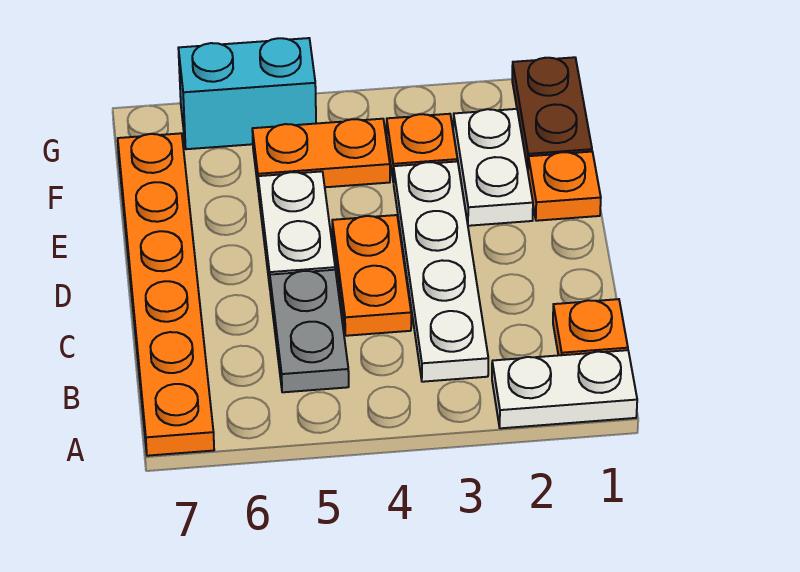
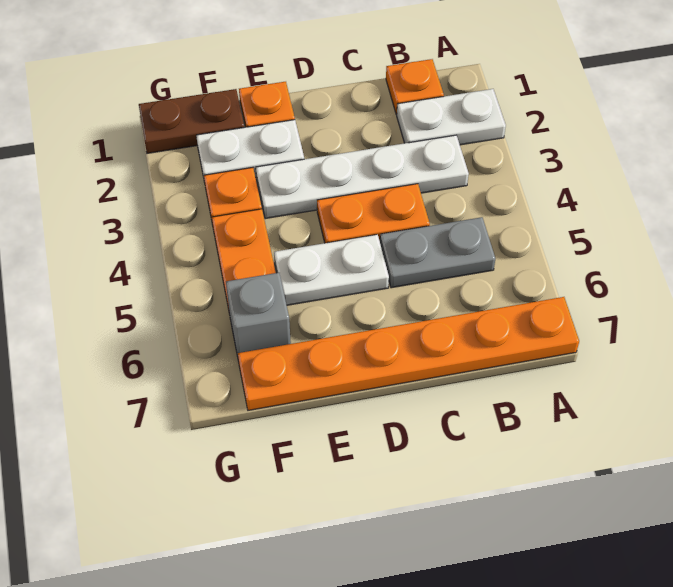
white plate A1:A2 level 1 -> white plate A2:B2 level 1
none -> grey brick F6 level 1
cyan brick G5:G6 level 1 -> none

